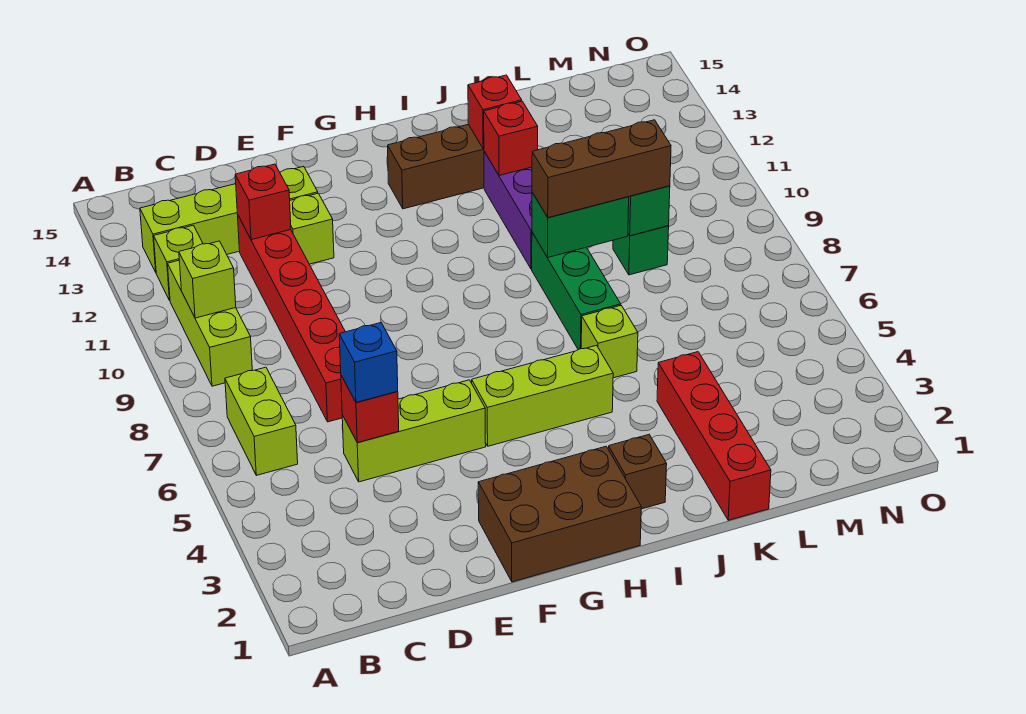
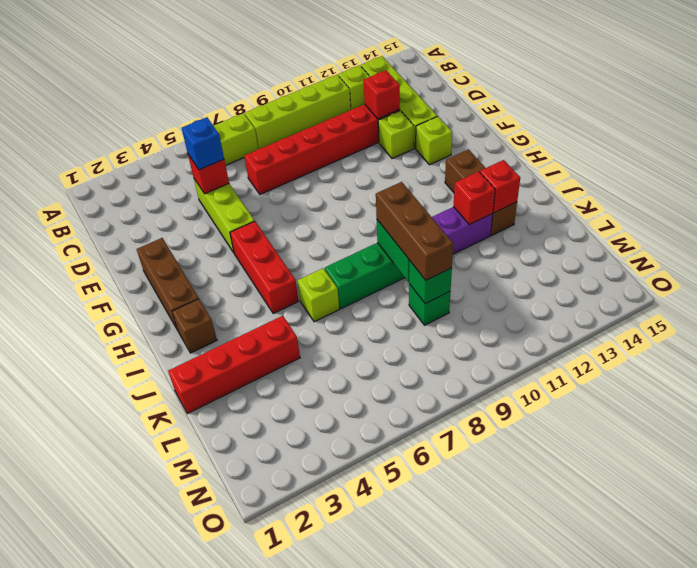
lime brick B9:B11 level 1 -> lime brick B8:B11 level 1
lime brick B10 level 2 -> lime brick F13 level 1
brown brick F1:H2 level 1 -> brown brick F2:H2 level 1
lime brick G5:I5 level 1 -> red brick G5:I5 level 1

